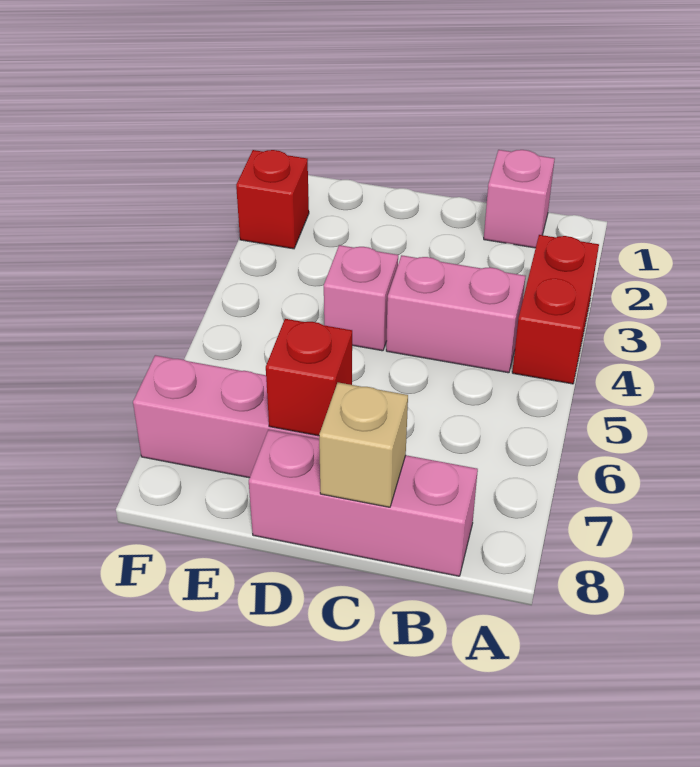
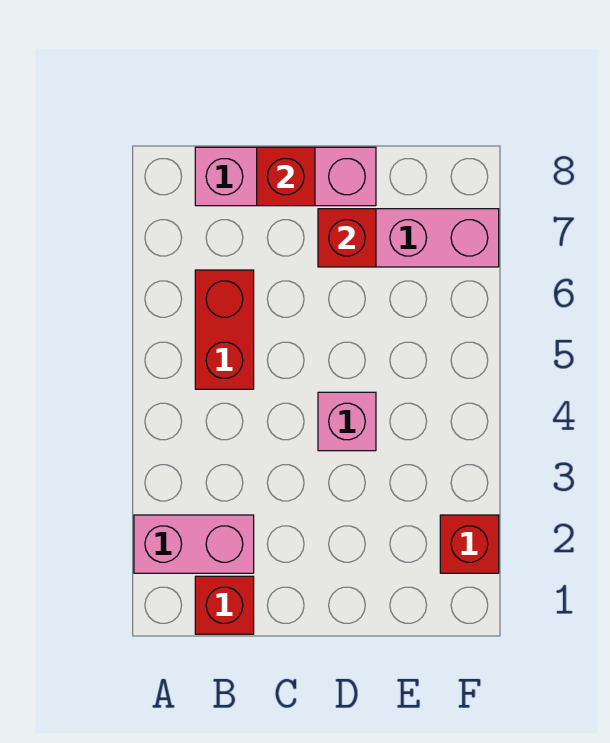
red brick A3:A4 level 1 -> red brick B5:B6 level 1
pink brick B1 level 1 -> red brick B1 level 1
pink brick B4:C4 level 1 -> pink brick A2:B2 level 1
tan brick C8 level 2 -> red brick C8 level 2

